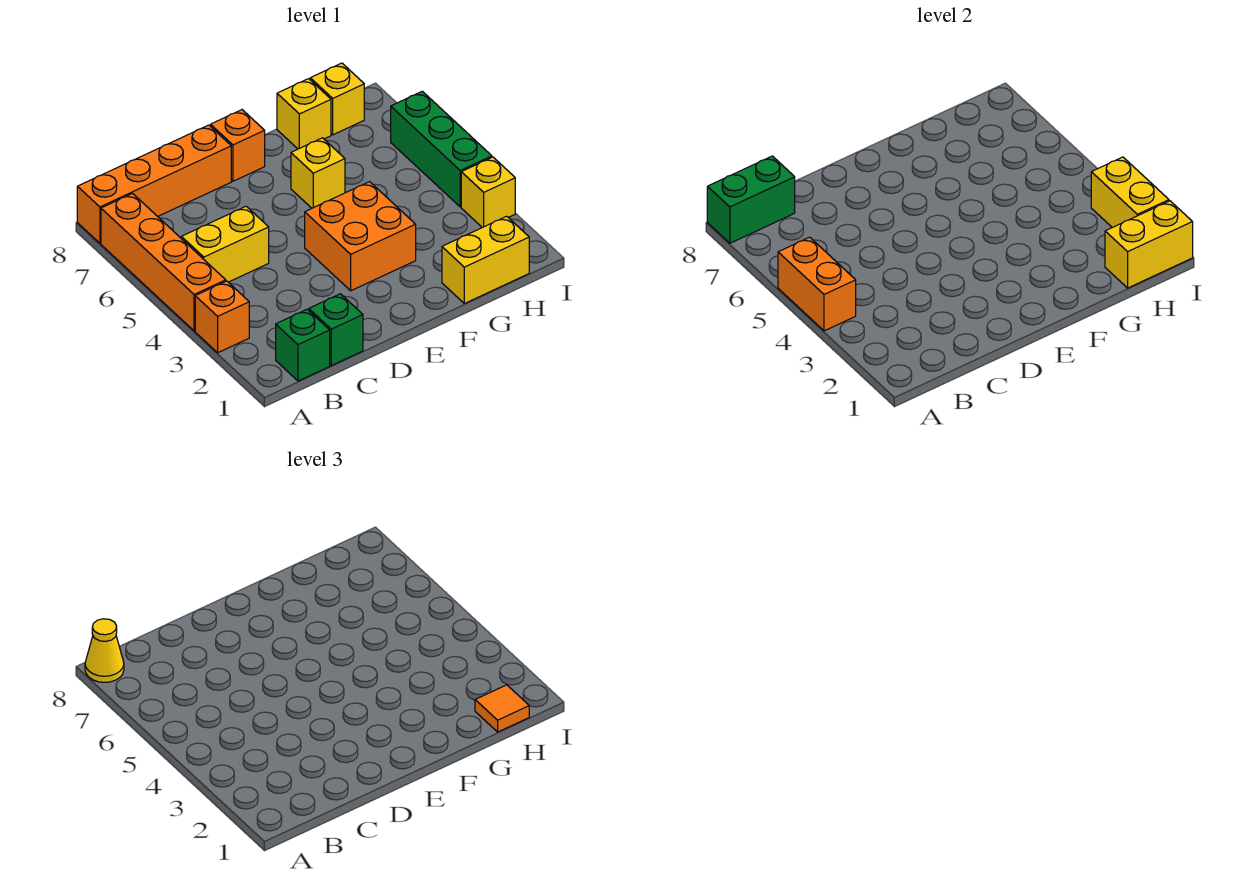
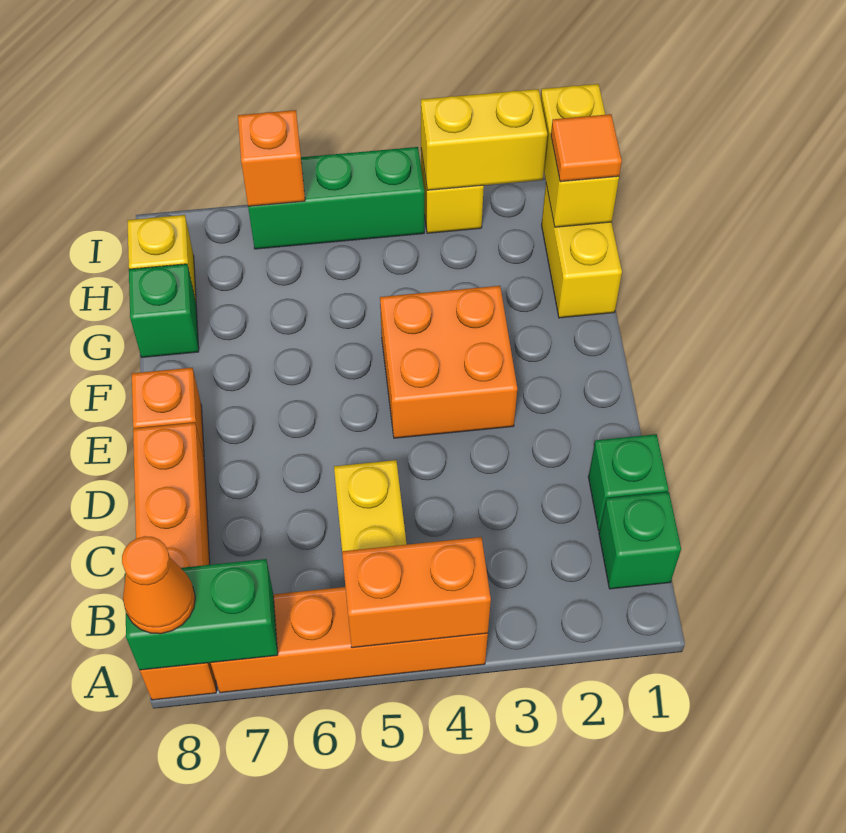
orange brick A3 level 1 -> orange brick I6 level 2
green brick A8:B8 level 2 -> green brick A7:A8 level 2
yellow cone A8 level 3 -> orange cone A8 level 3
yellow brick F6 level 1 -> none
yellow brick G8 level 1 -> green brick G8 level 1

